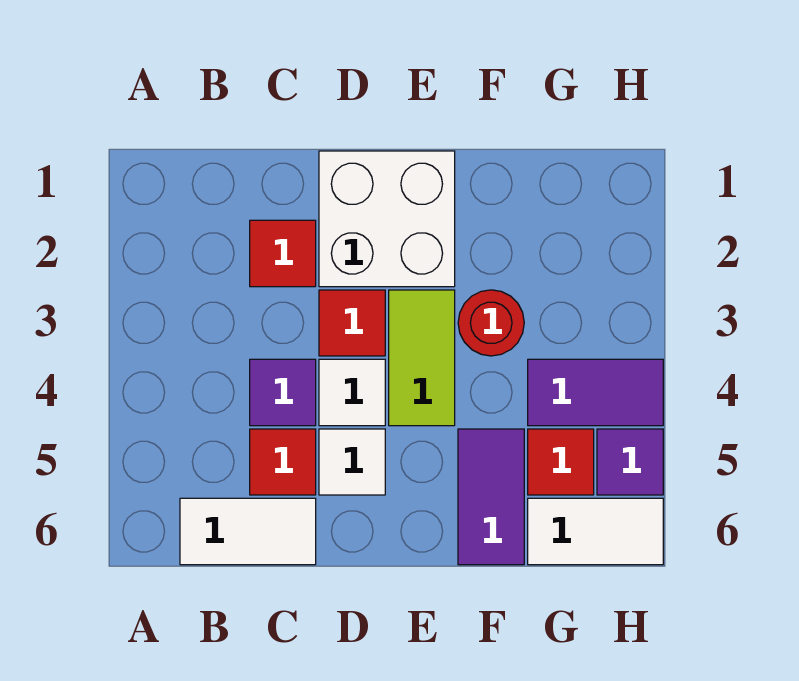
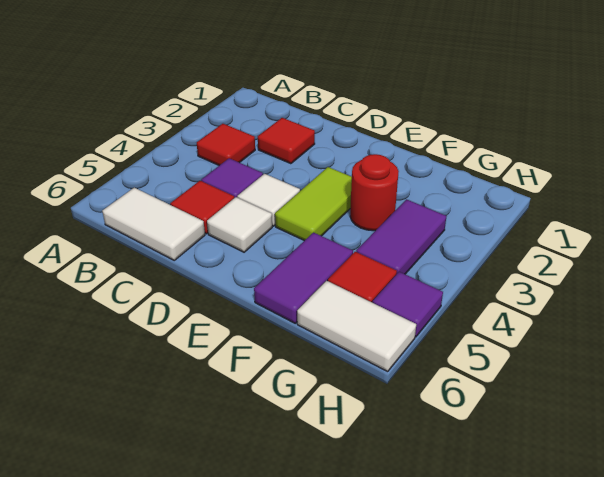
white brick D1:E2 level 1 -> none
red tile D3 level 1 -> red tile B3 level 1
purple tile G4:H4 level 1 -> purple tile G3:G4 level 1

